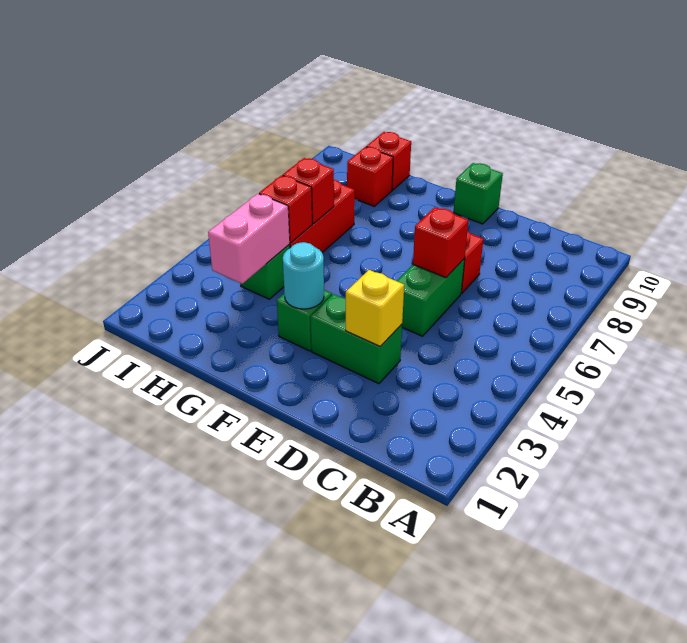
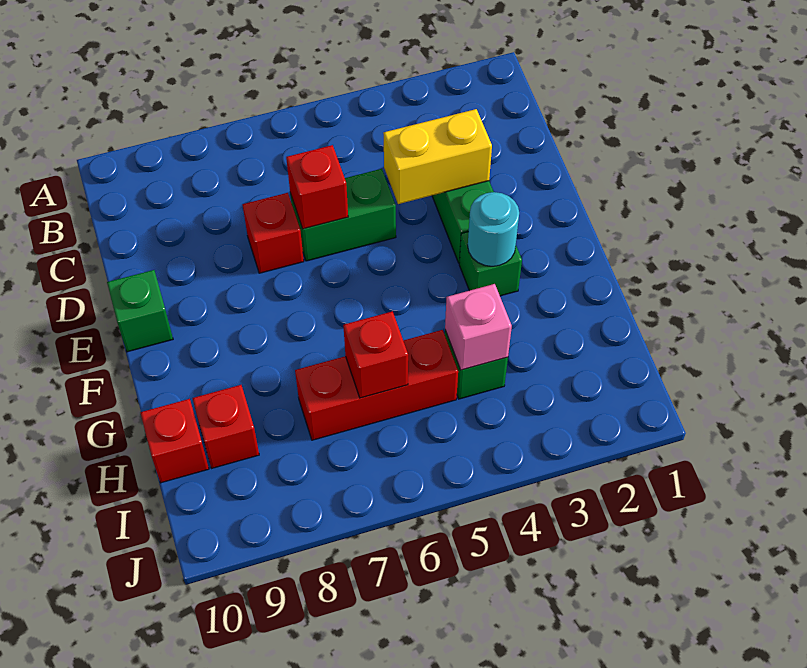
yellow brick D3 level 2 -> yellow brick D3:D4 level 2
pink brick H3:H4 level 2 -> pink brick H4 level 2
red brick H5 level 2 -> none

